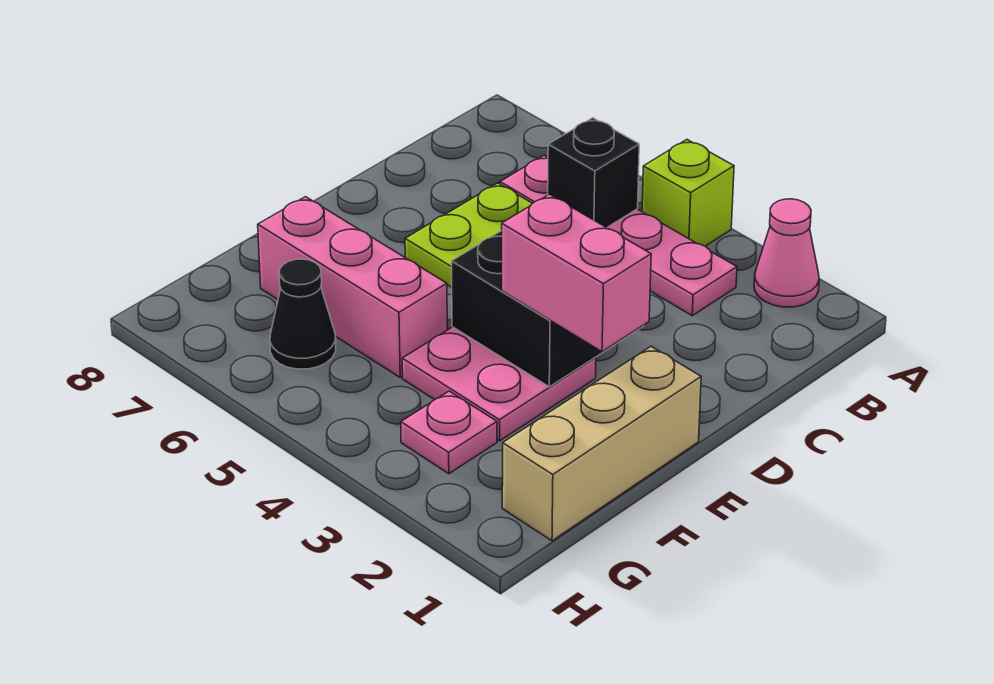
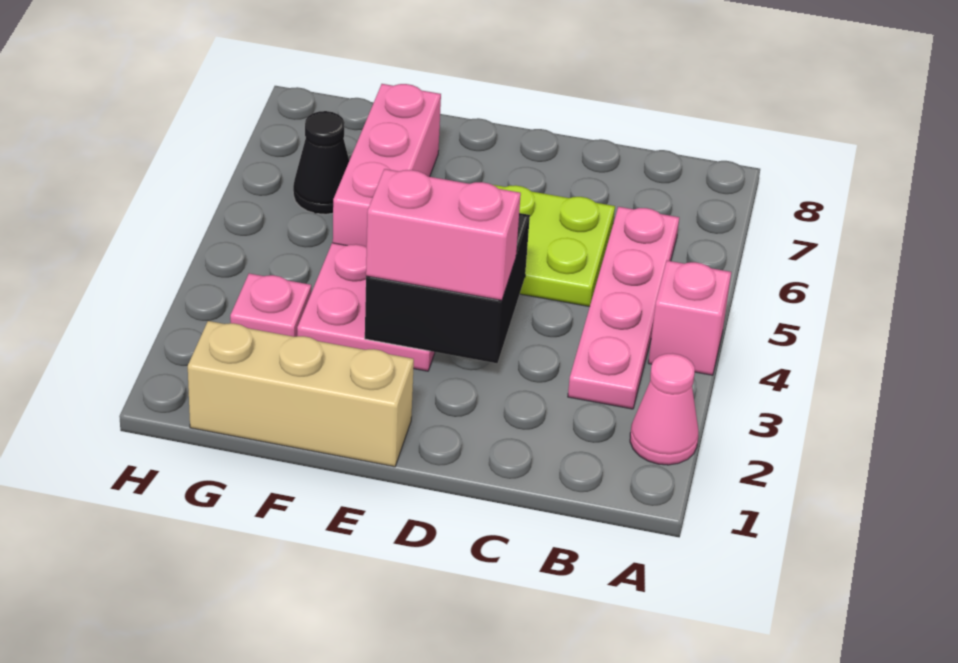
lime brick A4 level 1 -> pink brick A4 level 1
black brick B5 level 2 -> none
pink brick E2:E3 level 3 -> pink brick D3:E3 level 3

